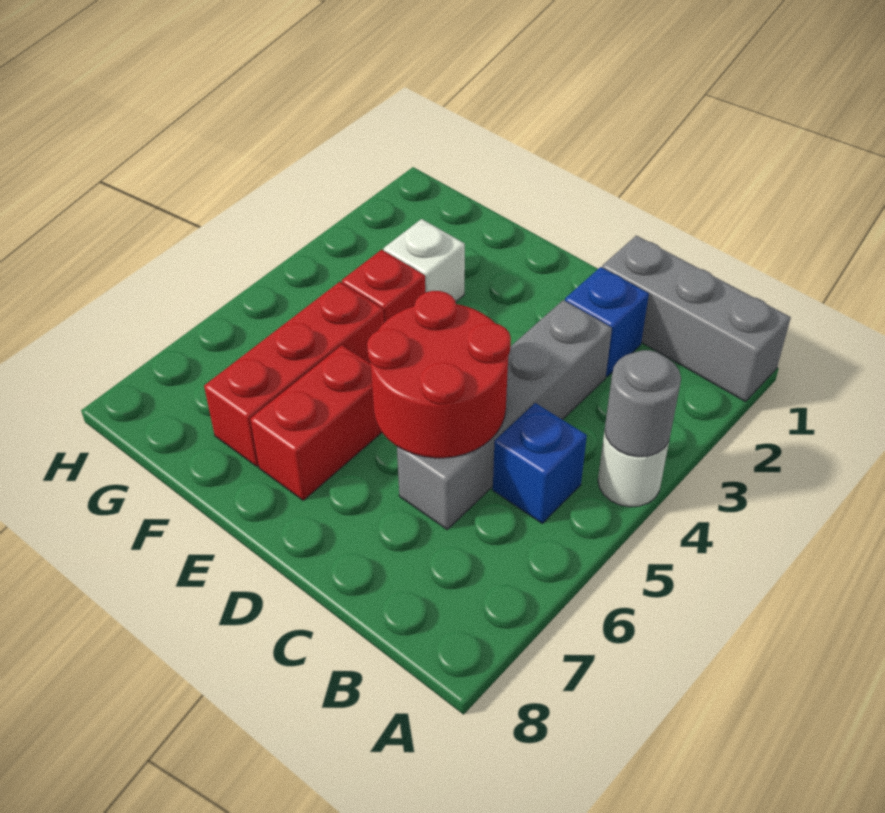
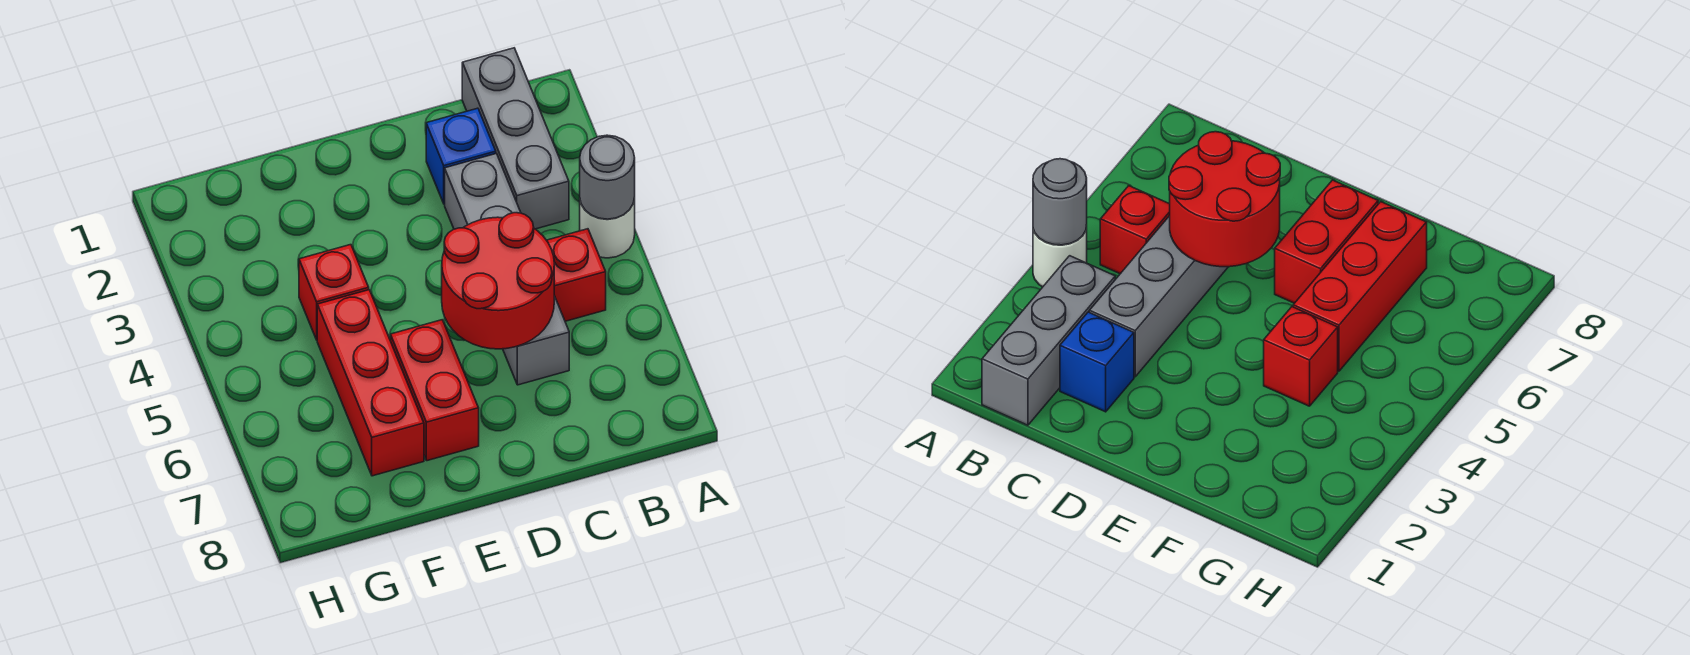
grey brick A1:C1 level 1 -> grey brick B1:B3 level 1
blue brick B5 level 1 -> red brick B5 level 1
white brick F3 level 1 -> none

